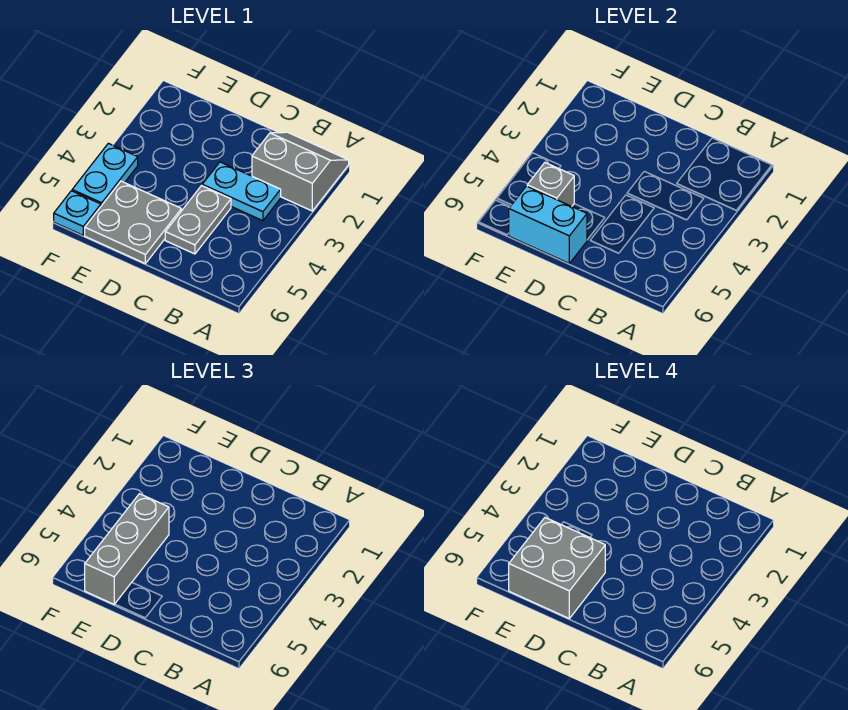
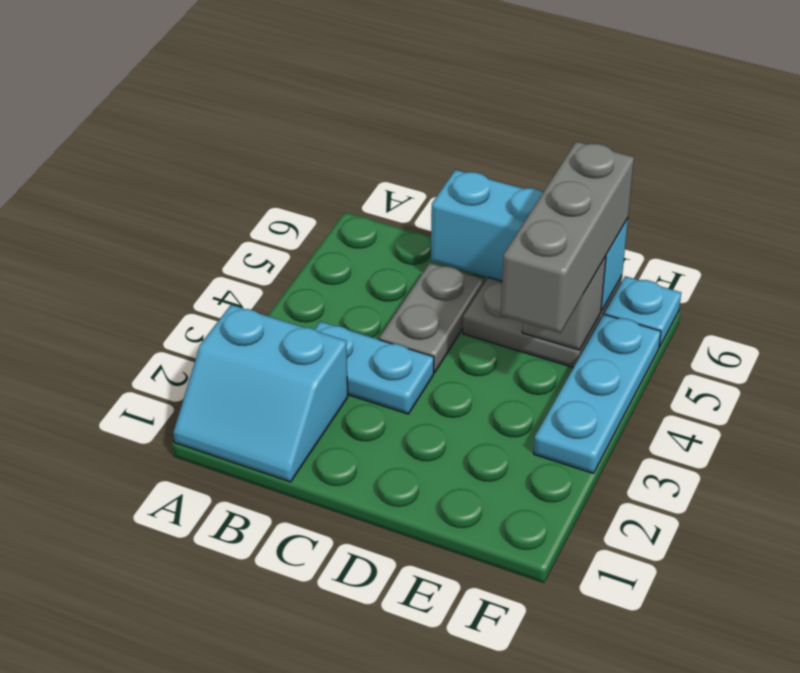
grey slope A1:B2 level 1 top 2 -> cyan slope A1:B2 level 1 top 2
grey brick D5:E6 level 4 -> none
cyan brick D6:E6 level 2 -> cyan brick C6:E6 level 2
cyan plate F4:F5 level 1 -> cyan plate F3:F5 level 1

